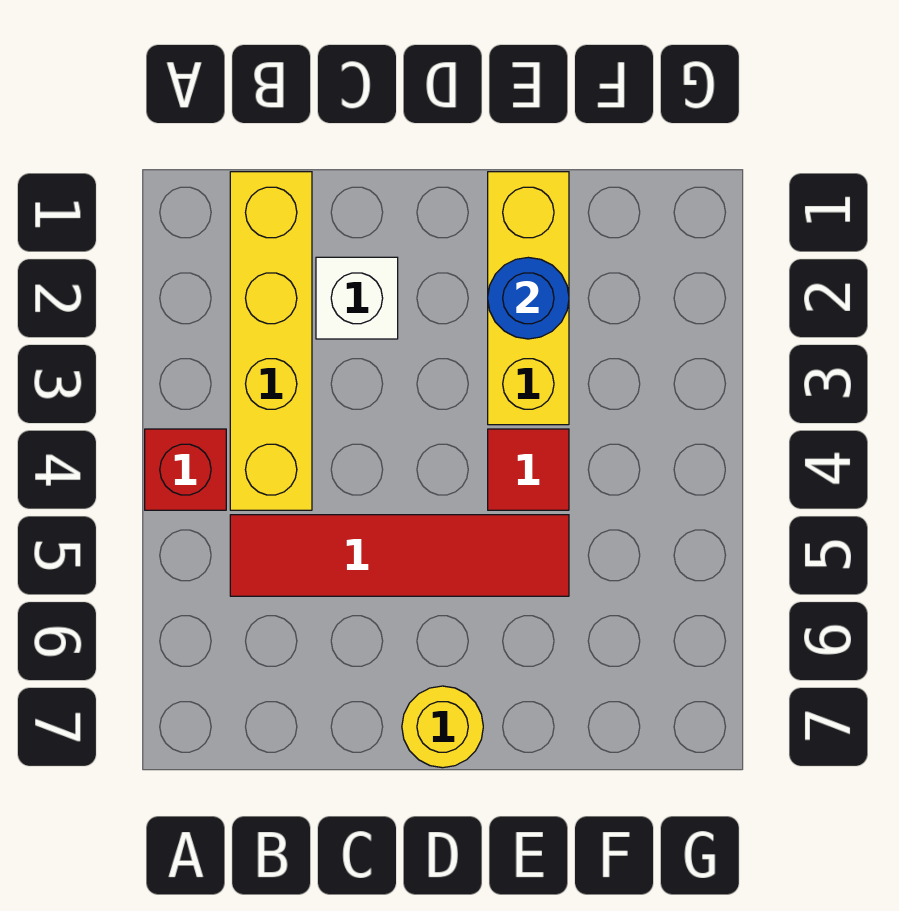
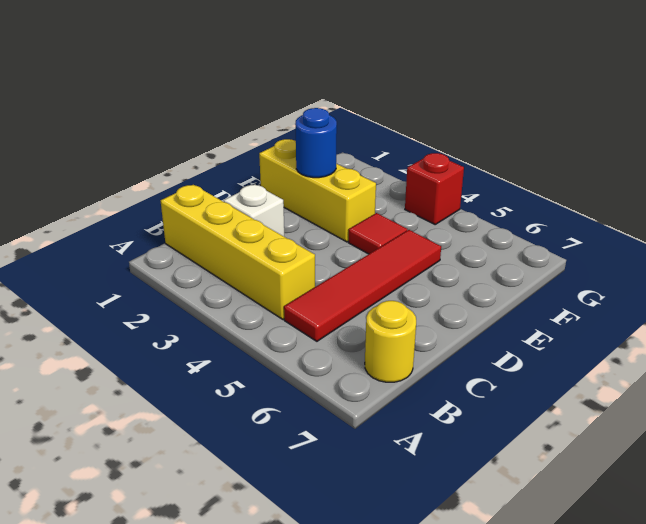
red brick A4 level 1 -> red brick G4 level 1
yellow round brick D7 level 1 -> yellow round brick B7 level 1

